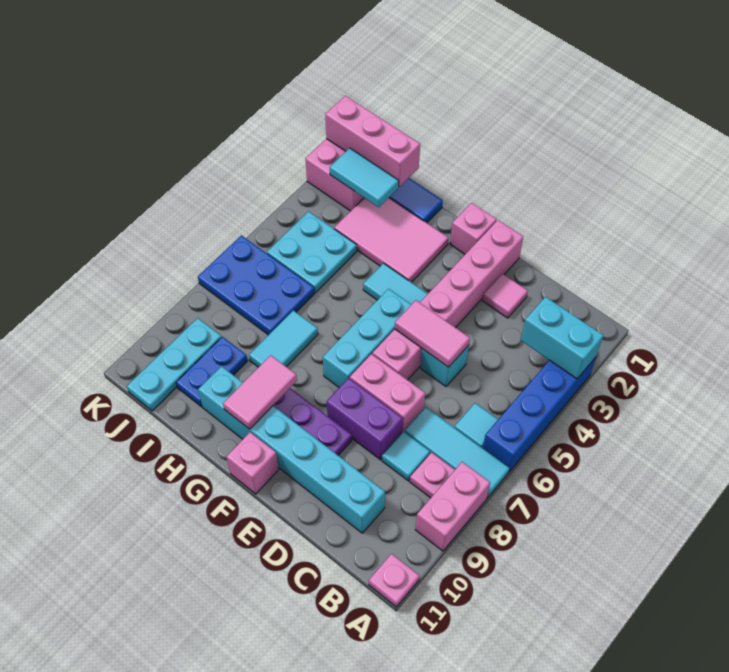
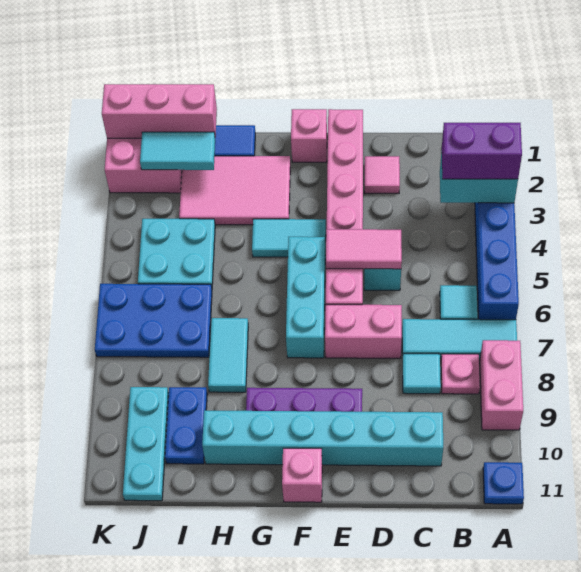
pink plate A11 level 1 -> blue plate A11 level 1
purple brick D8:E8 level 1 -> purple brick A3:B3 level 3
pink tile G9:G10 level 2 -> none

